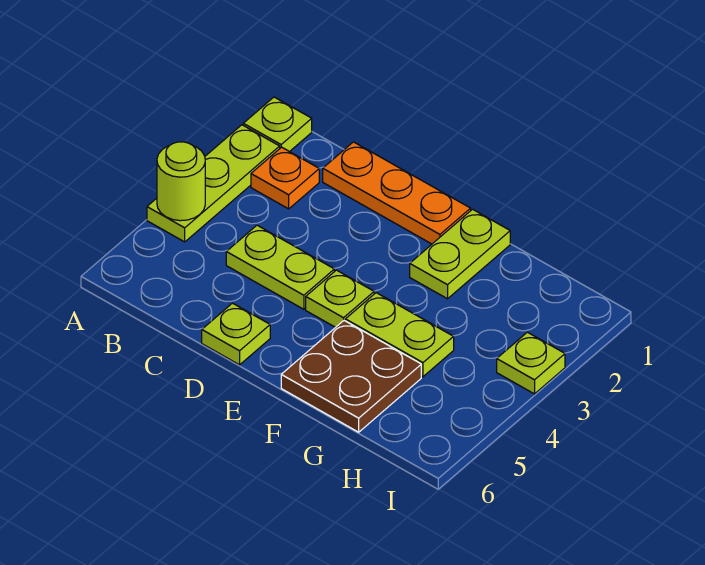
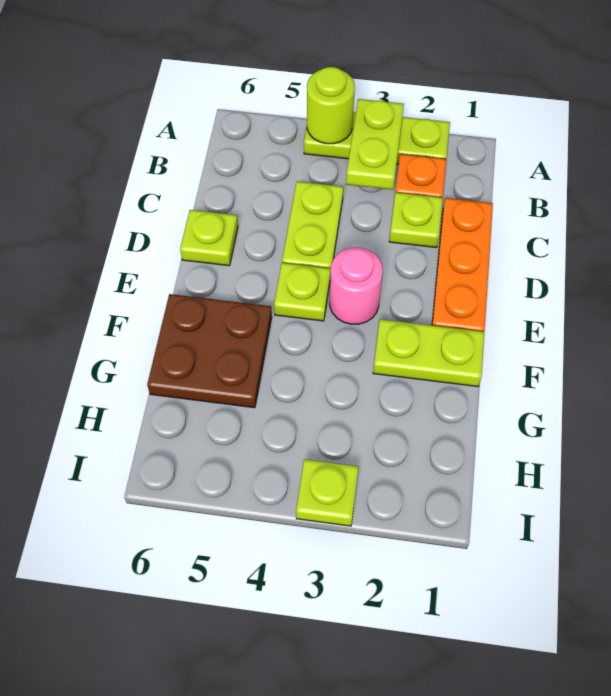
lime plate A1 level 1 -> lime plate C2 level 1
none -> pink round brick E3 level 1
lime plate F4:G4 level 1 -> lime plate A3:B3 level 2

